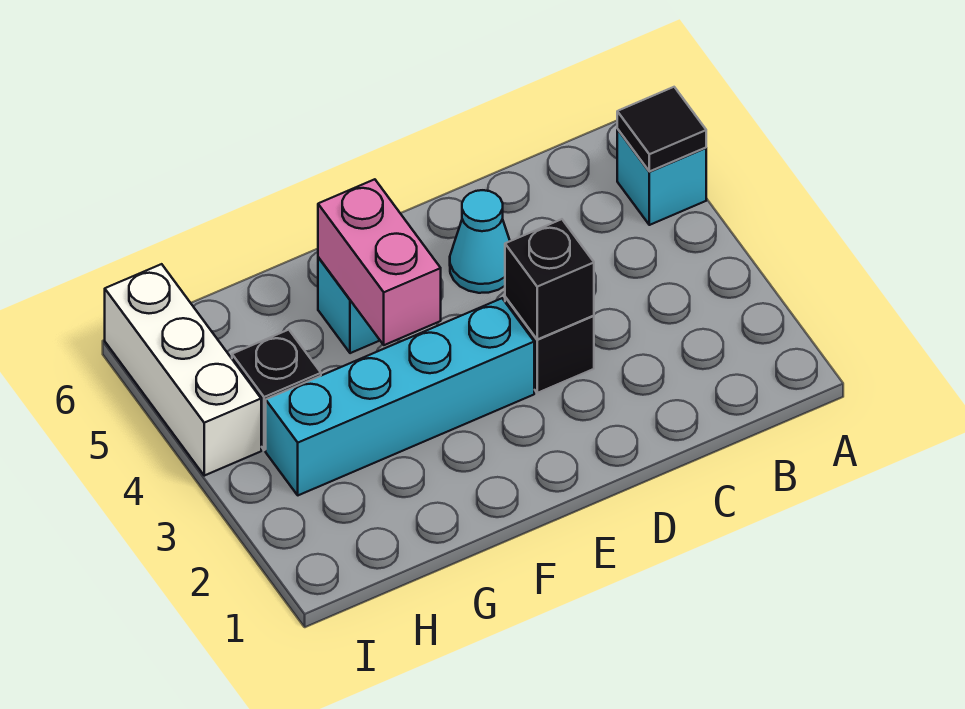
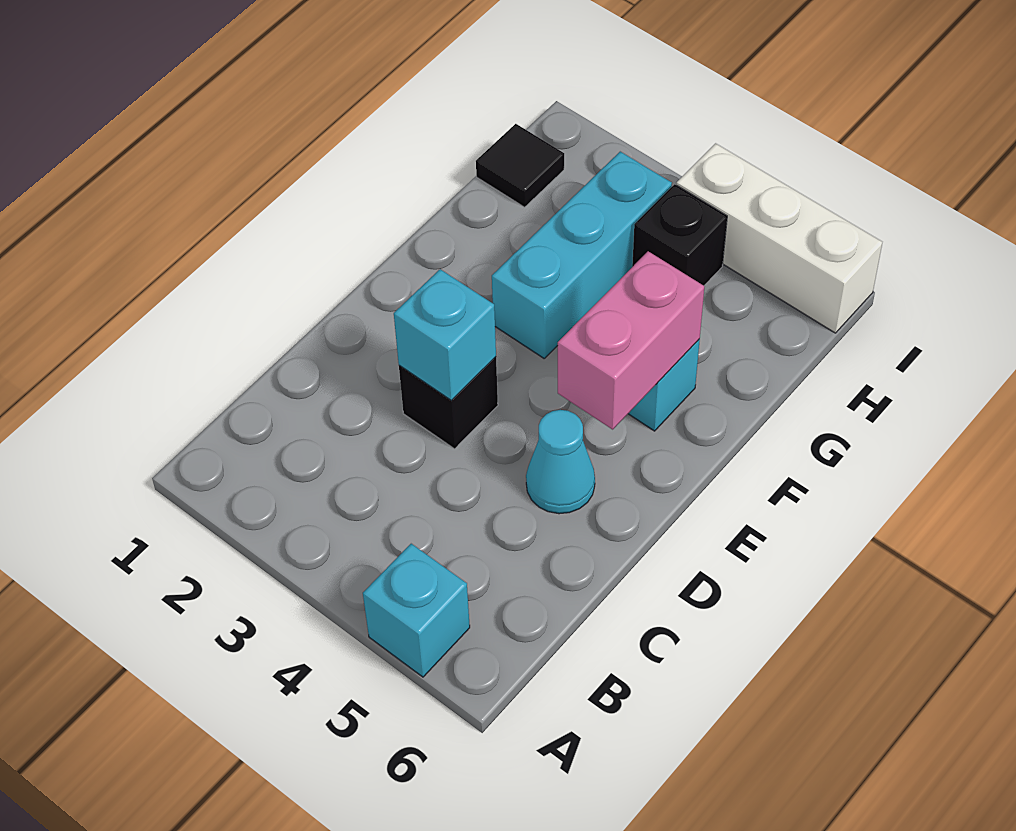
black tile A5 level 2 -> black tile H1 level 1
black brick D3 level 2 -> cyan brick D3 level 2
cyan brick E3:H3 level 1 -> cyan brick F3:H3 level 1
pink brick F4:F5 level 2 -> pink brick E5:F5 level 2

